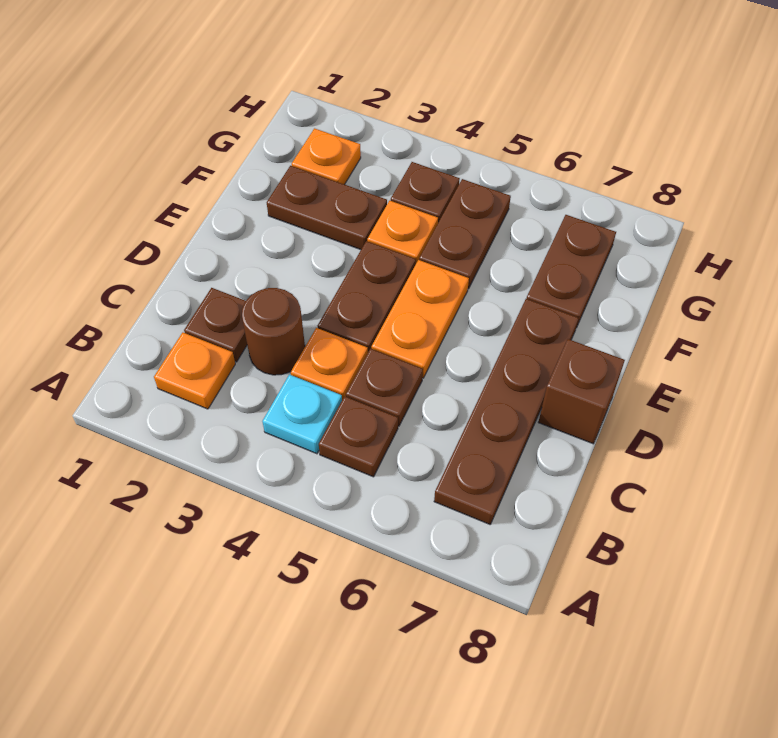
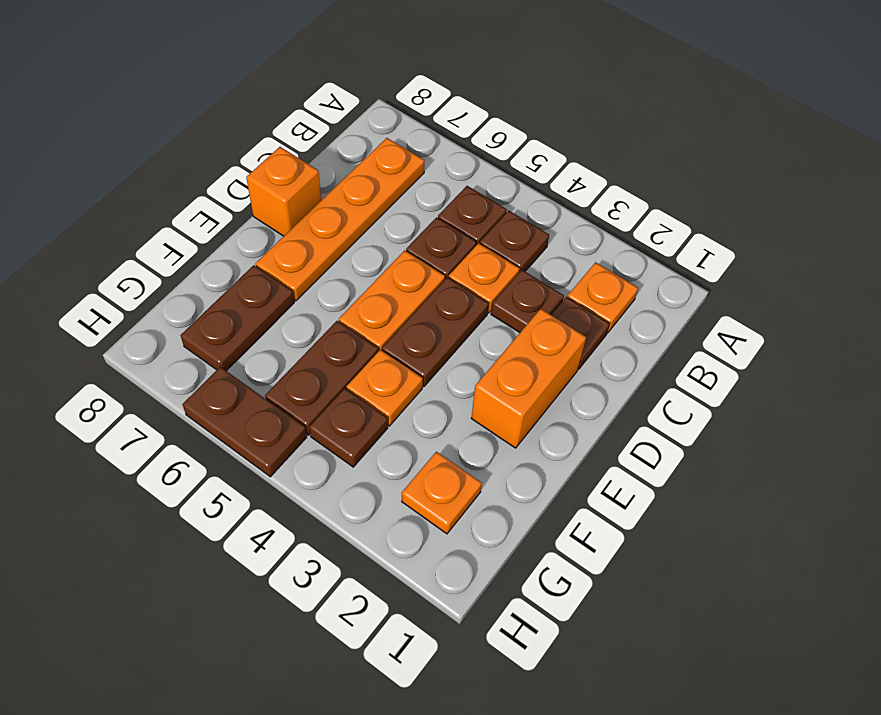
cyan plate B4 level 1 -> brown plate B4 level 1
brown plate B7:E7 level 1 -> orange plate B7:E7 level 1
brown round brick C3 level 1 -> brown plate C3 level 1
none -> orange brick D2:E2 level 1
brown brick D8 level 1 -> orange brick D8 level 1
brown plate F2:F3 level 1 -> brown plate H5:H6 level 1

